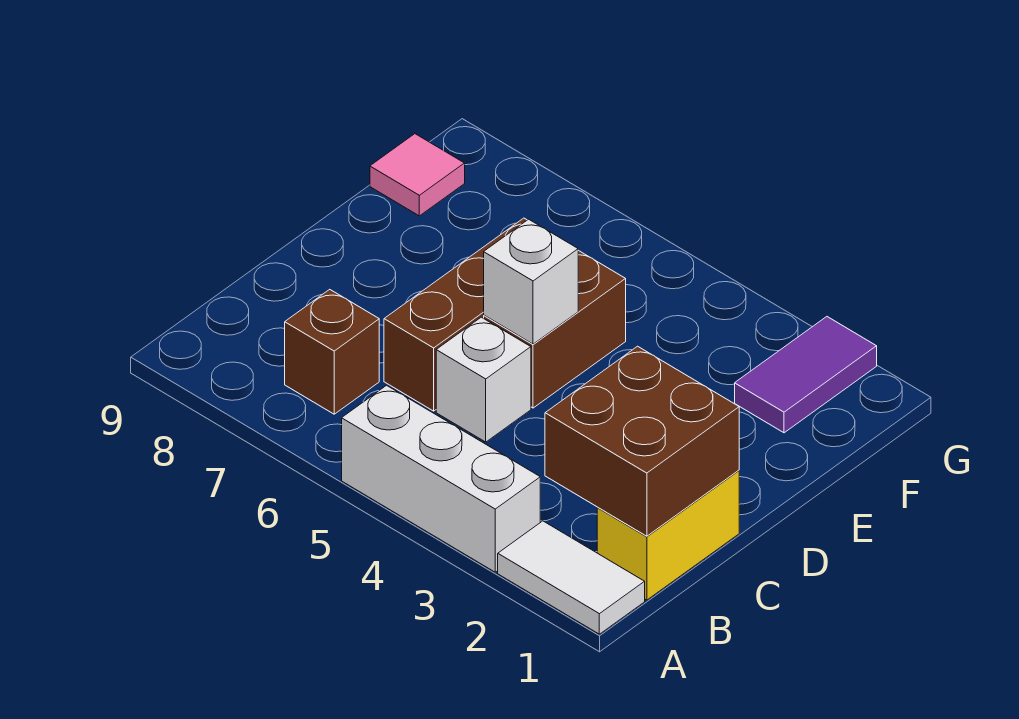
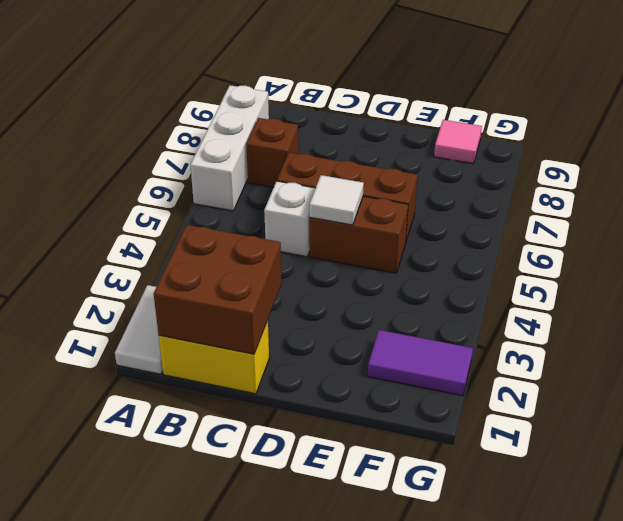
white brick A3:A5 level 1 -> white brick A6:A8 level 1
white brick D5 level 2 -> white tile D5 level 2

